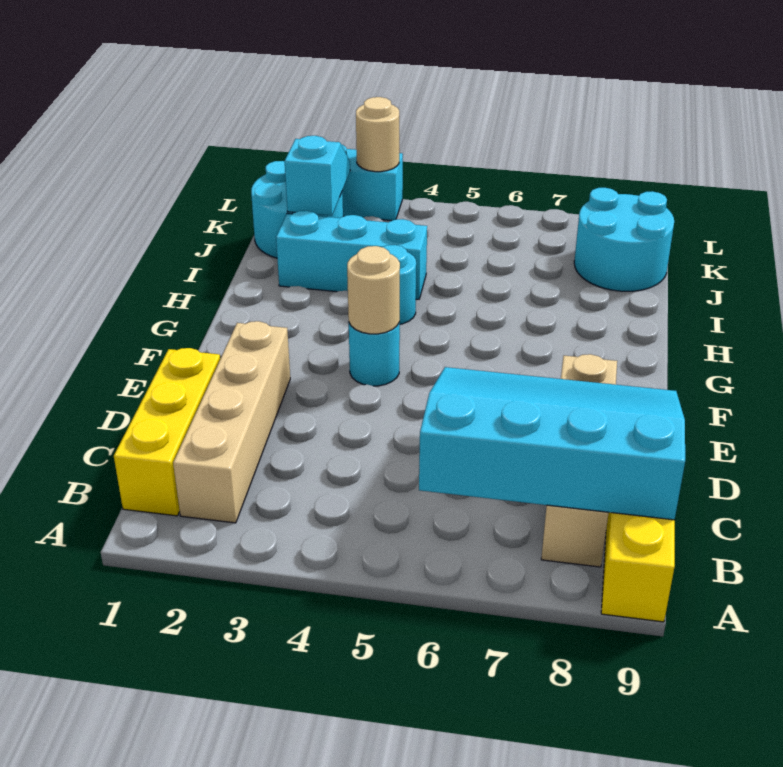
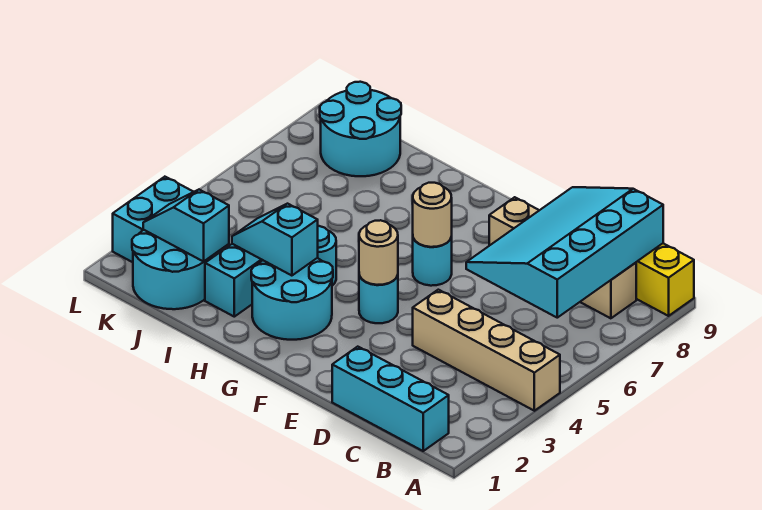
yellow brick B1:D1 level 1 -> cyan brick B1:D1 level 1
tan brick B2:E2 level 1 -> tan brick A4:D4 level 1
none -> cyan round brick F6 level 1
none -> cyan round brick G2:H3 level 1
none -> cyan slope H3:I3 level 2 top H
tan round brick L3 level 2 -> tan round brick F6 level 2

